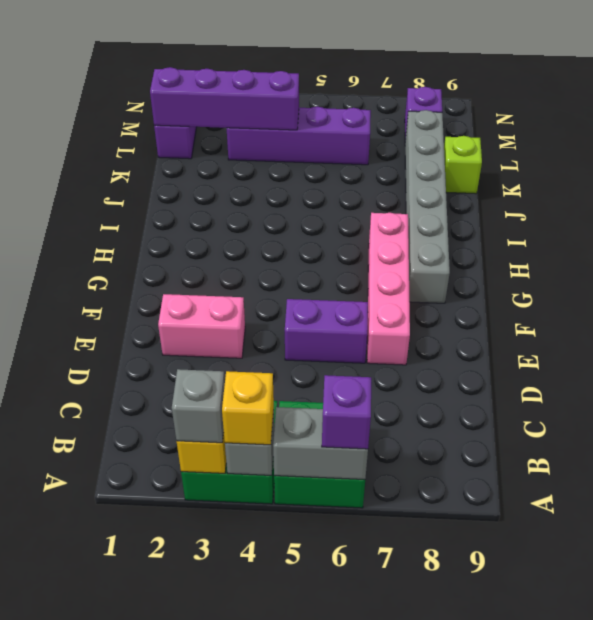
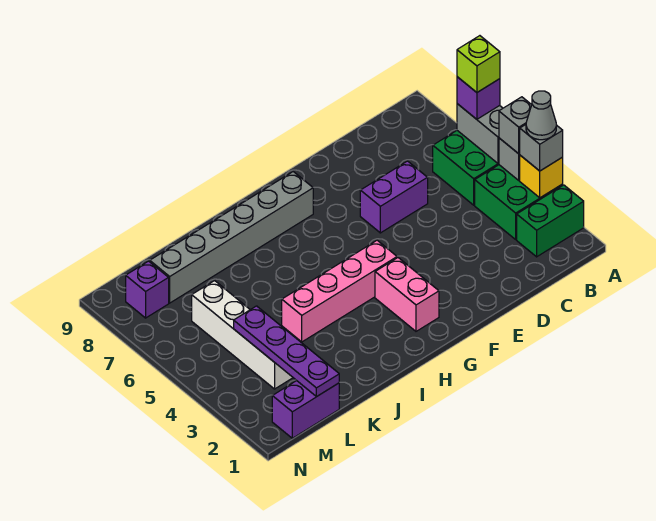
none -> green brick A2:B2 level 1
none -> grey cone A3 level 4
yellow brick A4 level 3 -> grey brick A4 level 3
pink brick E2:E3 level 1 -> pink brick G2:G3 level 1
purple brick E5:E6 level 1 -> purple brick D6:E6 level 1
pink brick E7:H7 level 1 -> pink brick G4:J4 level 1
lime brick K9 level 1 -> lime brick A6 level 4
purple brick L1:L4 level 2 -> purple plate L1:L4 level 2
purple brick L3:L6 level 1 -> white brick L3:L6 level 1

